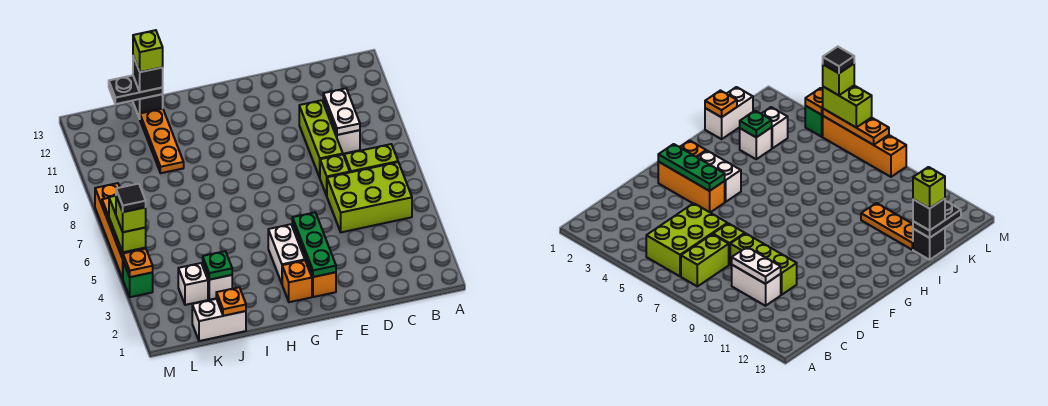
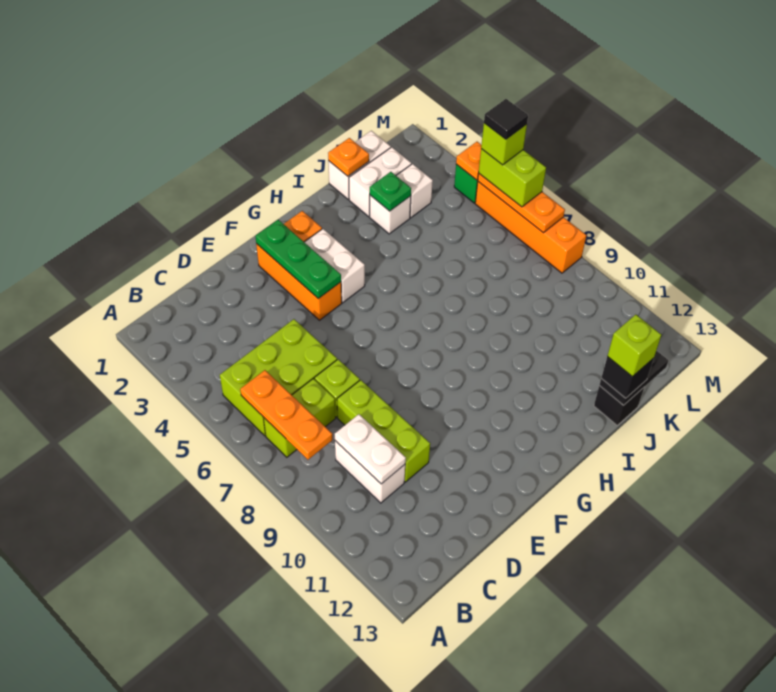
none -> white brick J2:K2 level 1
orange plate J10:J12 level 1 -> orange plate B6:B8 level 2

